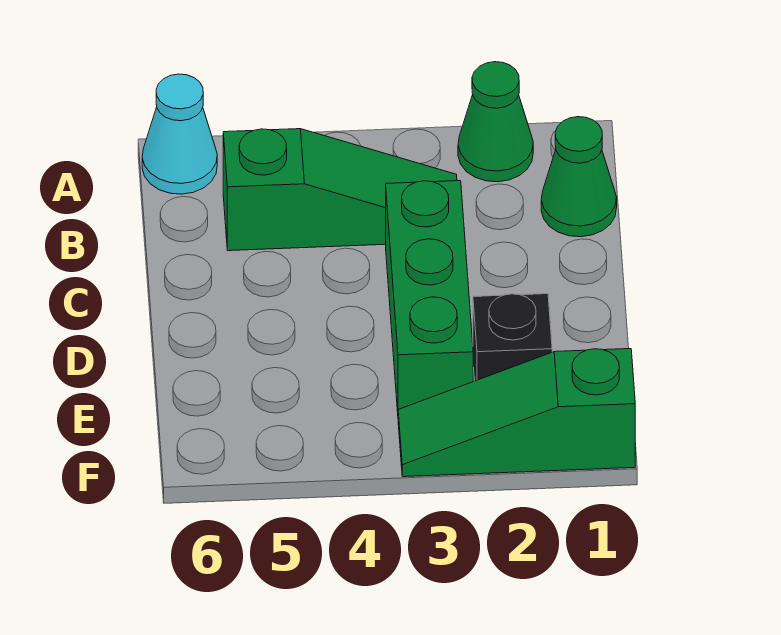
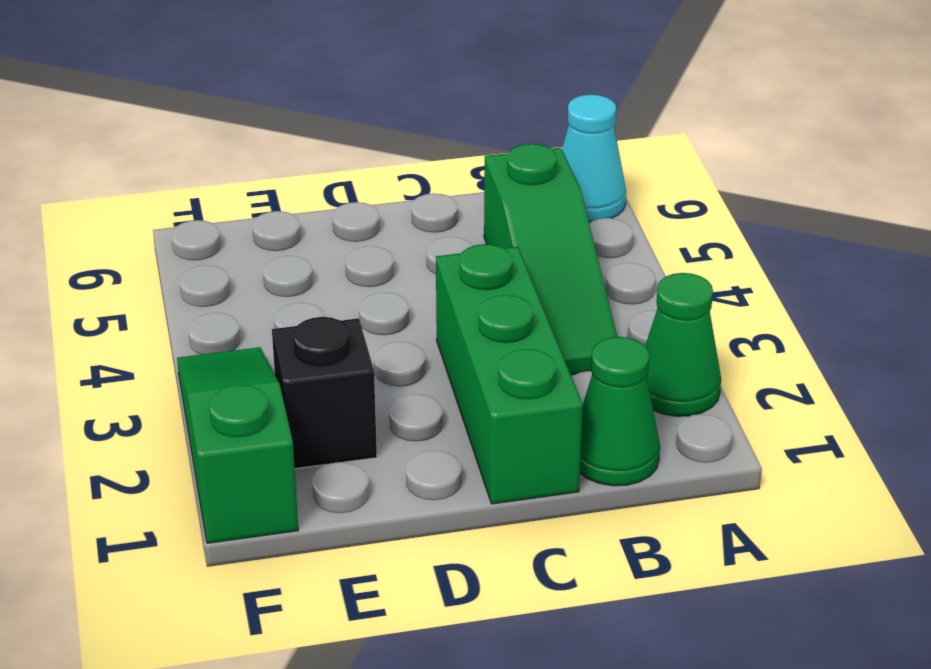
green brick C3:E3 level 1 -> green brick C1:C3 level 1

